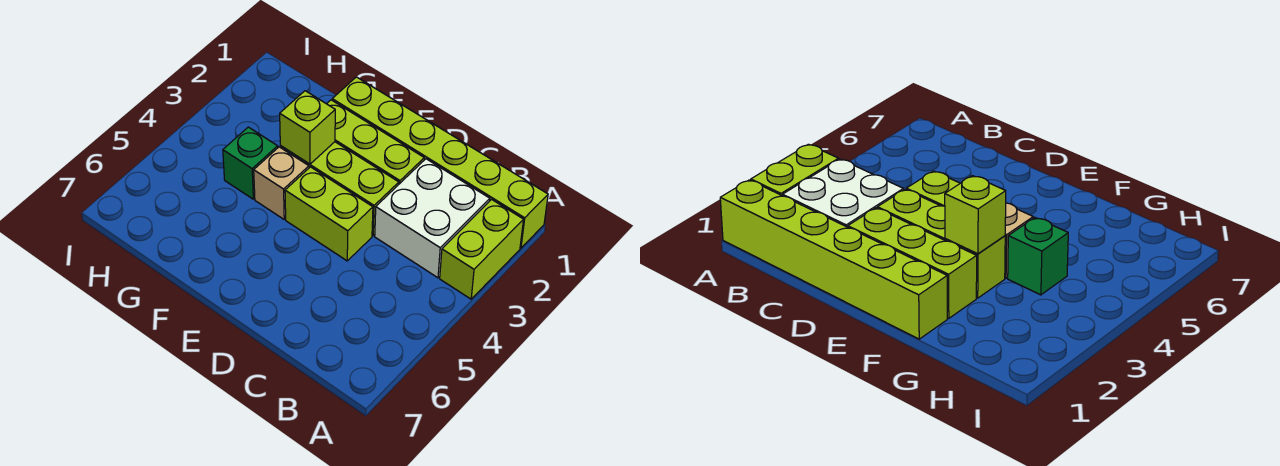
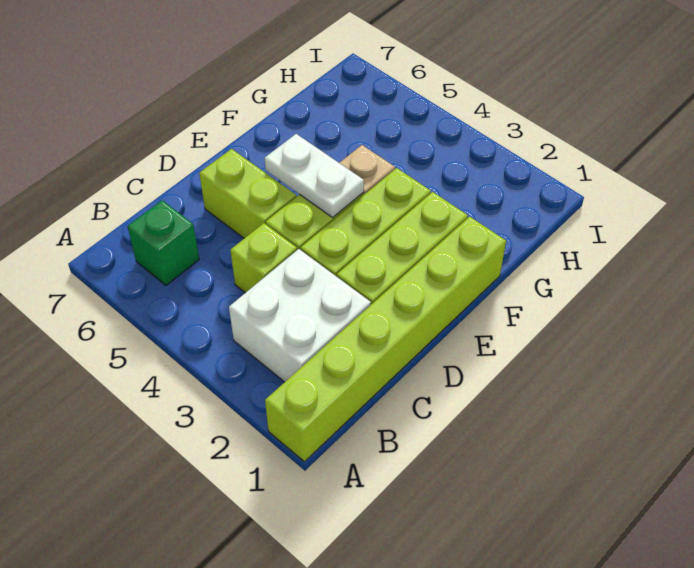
lime brick A2:A3 level 1 -> lime brick D5:D6 level 1
none -> white plate E4:E5 level 2
lime brick F3 level 2 -> lime brick C4 level 1
green brick G4 level 1 -> green brick B6 level 1

